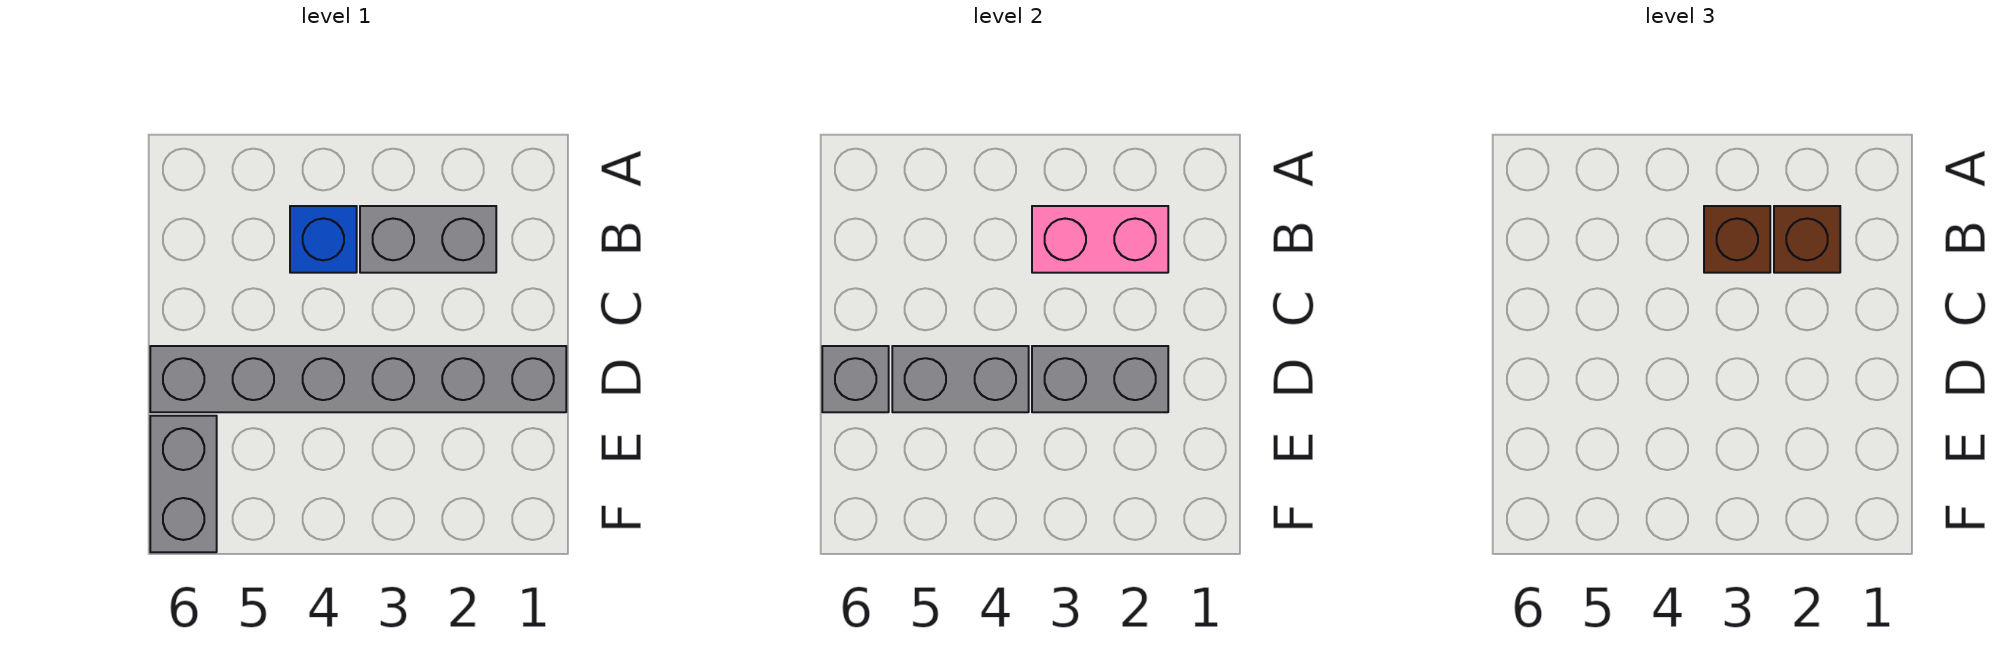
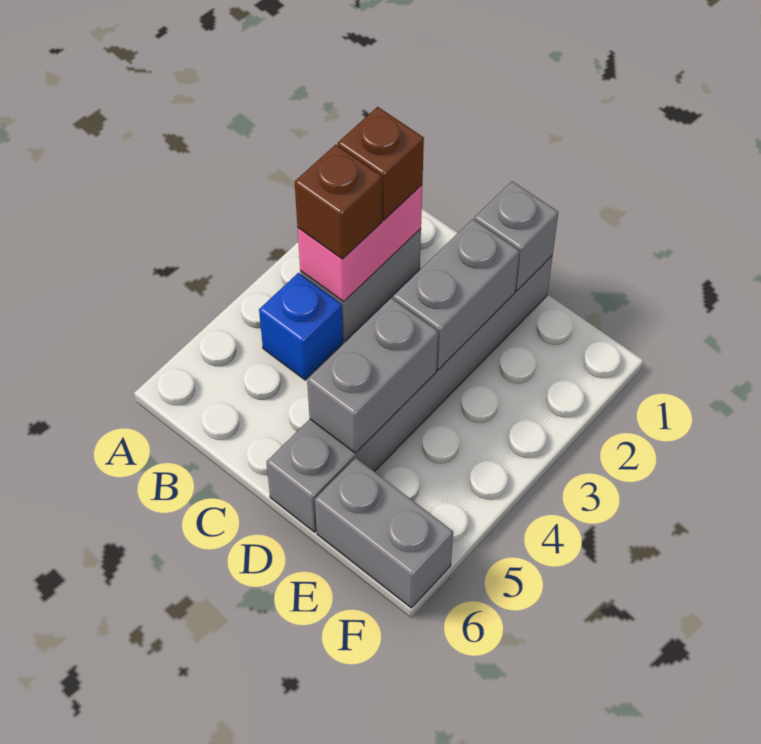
grey brick D6 level 2 -> grey brick D1 level 2

